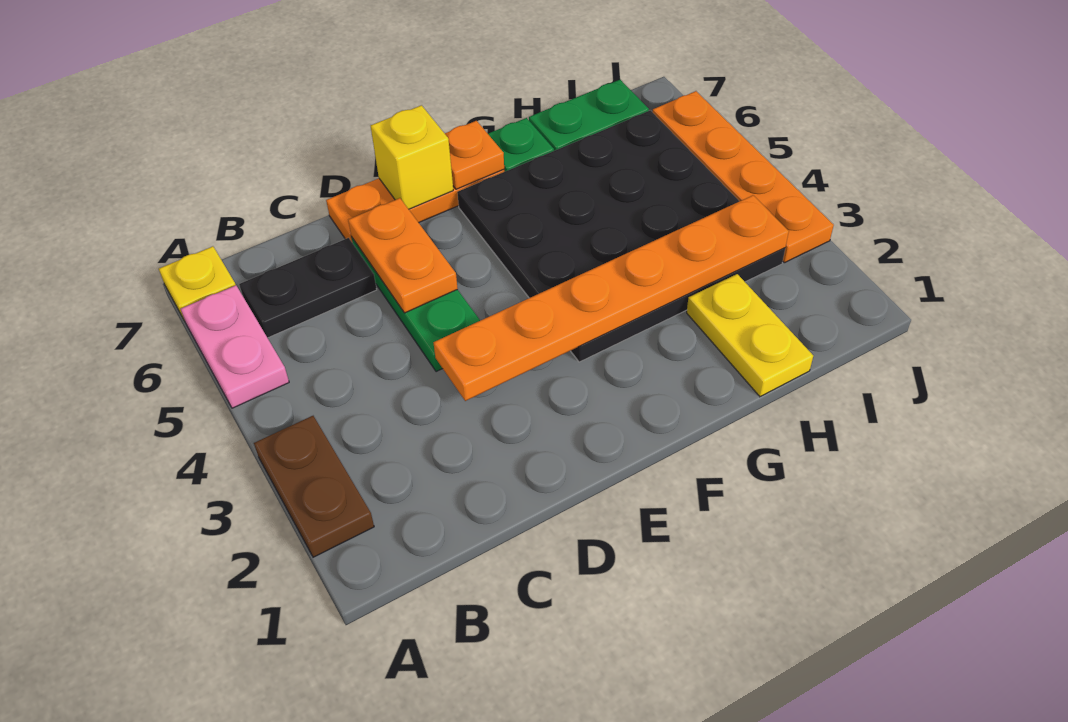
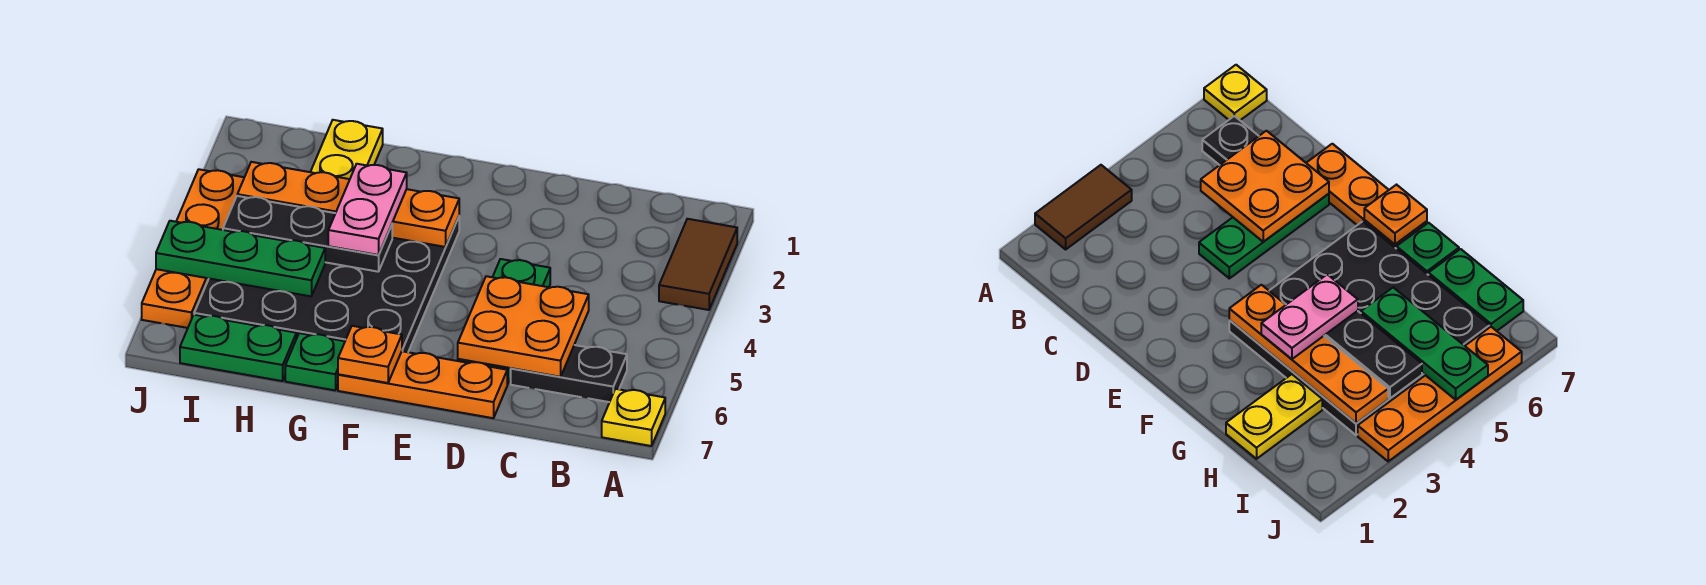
brown plate A2:A3 level 1 -> brown tile A2:A3 level 1
pink plate A5:A6 level 1 -> pink plate G3:G4 level 3
orange plate D3:I3 level 2 -> orange plate F3:I3 level 2
orange plate D5:D6 level 2 -> orange plate C5:D6 level 2
yellow brick E7 level 2 -> none
none -> black plate G4:I4 level 2
none -> green plate H5:J5 level 2

